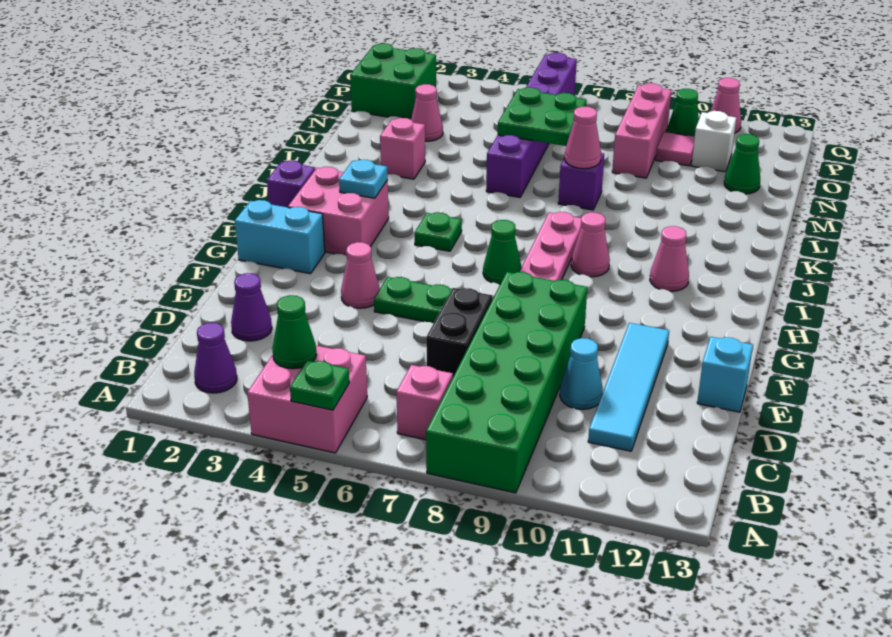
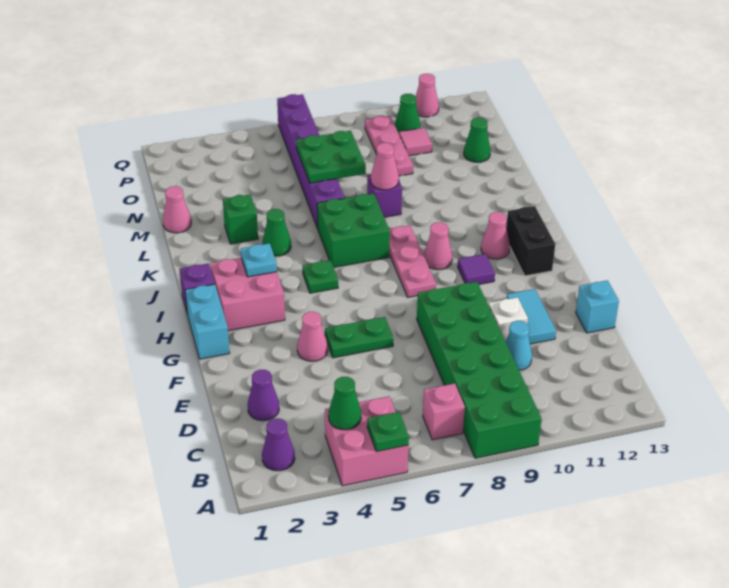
cyan tile C11:F11 level 1 -> cyan tile E11:F11 level 1
black brick D7:E7 level 1 -> black brick H12:I12 level 1
cyan brick G1:G2 level 1 -> cyan brick G1:H1 level 1
green cone H7 level 1 -> green cone K4 level 1
none -> purple tile H10 level 1
pink brick L3 level 1 -> green brick L3 level 1
pink cone N3 level 1 -> pink cone M1 level 1
pink brick N9:P9 level 1 -> pink plate N9:P9 level 1
green brick O1:P2 level 1 -> green brick J6:K7 level 1
white brick O11 level 1 -> white brick E10 level 1

